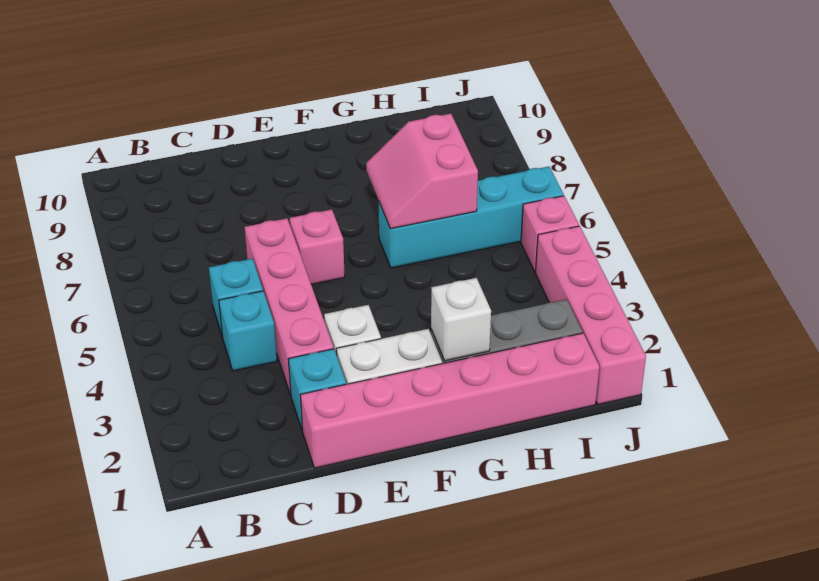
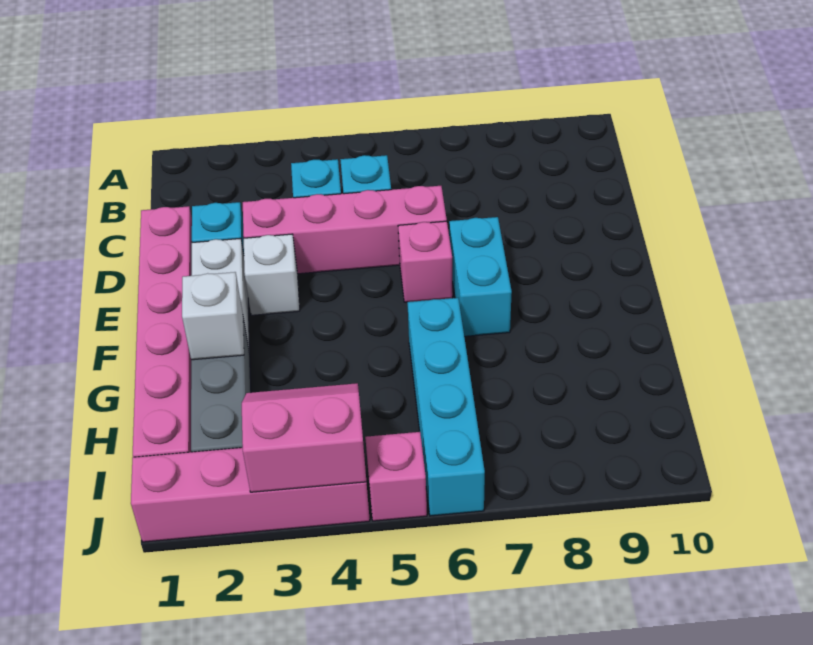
none -> cyan brick E7:F7 level 1
pink slope G6:H7 level 2 top H -> pink slope I3:J4 level 2 top J

